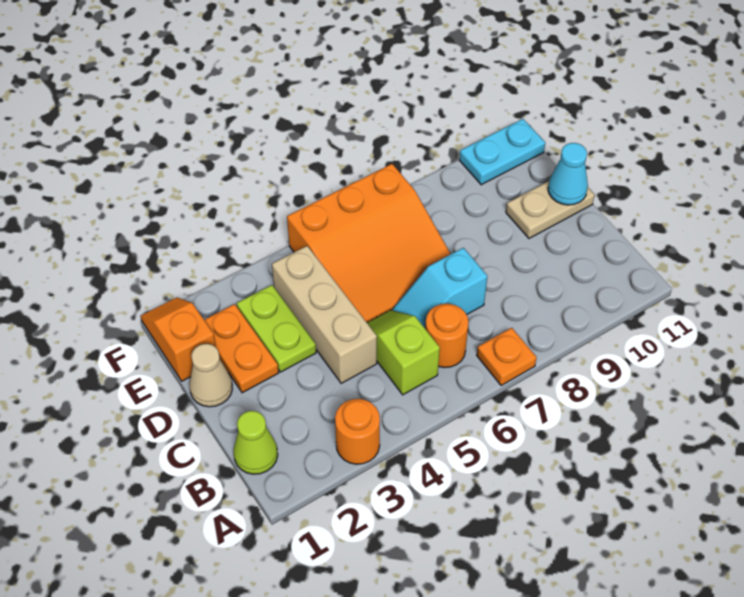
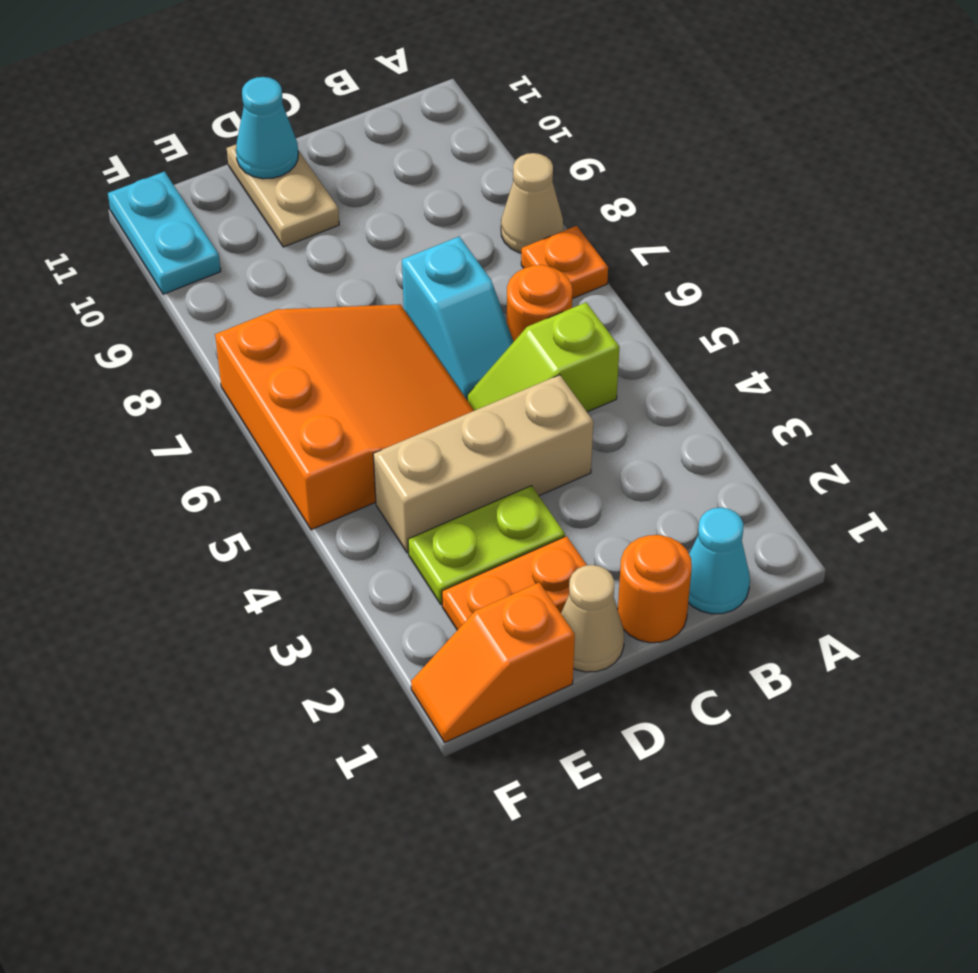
orange round brick A3 level 1 -> orange round brick C1 level 1
none -> tan cone A8 level 1
lime cone B1 level 1 -> cyan cone B1 level 1

